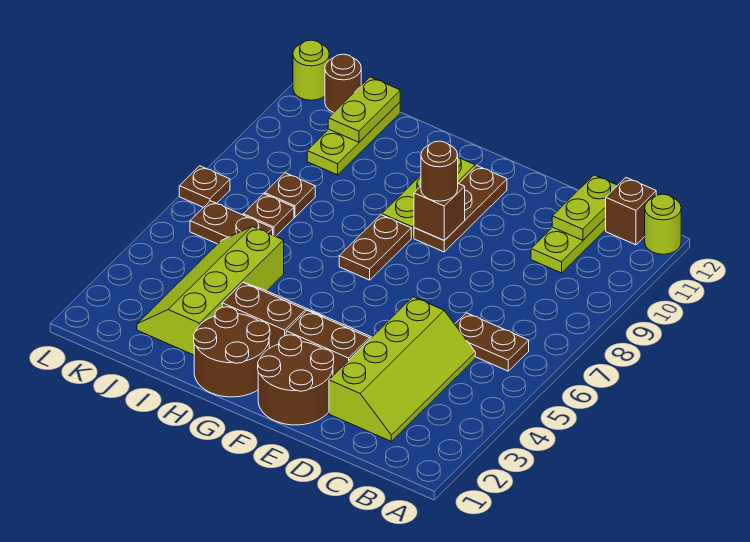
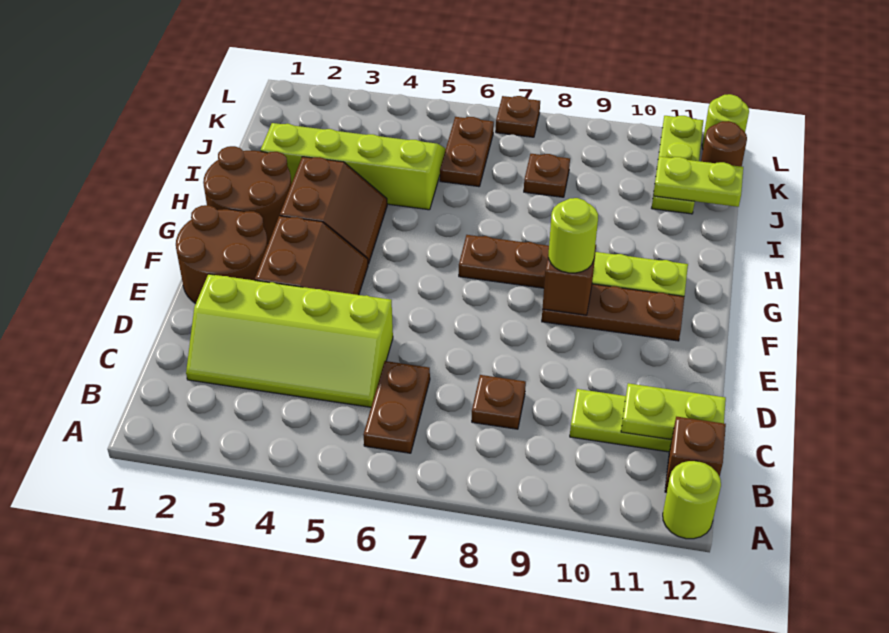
brown round brick F9 level 3 -> lime round brick F9 level 3
brown plate J7 level 1 -> brown plate C8 level 1
lime plate J10:J12 level 1 -> lime plate J11:L11 level 1

